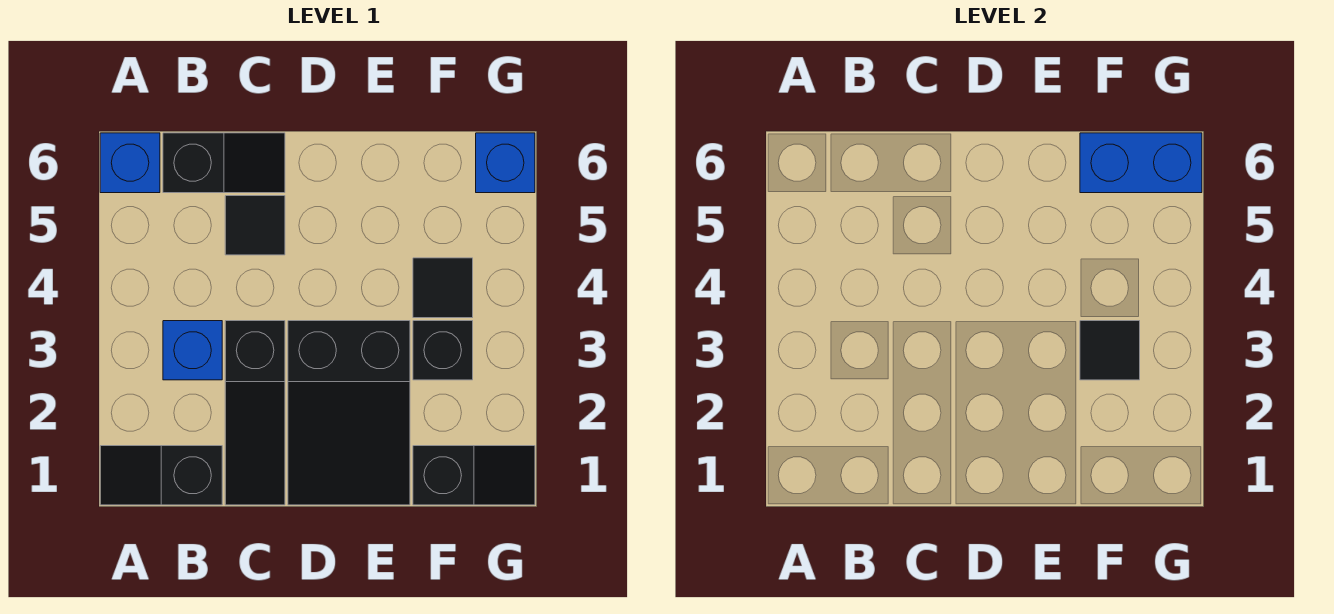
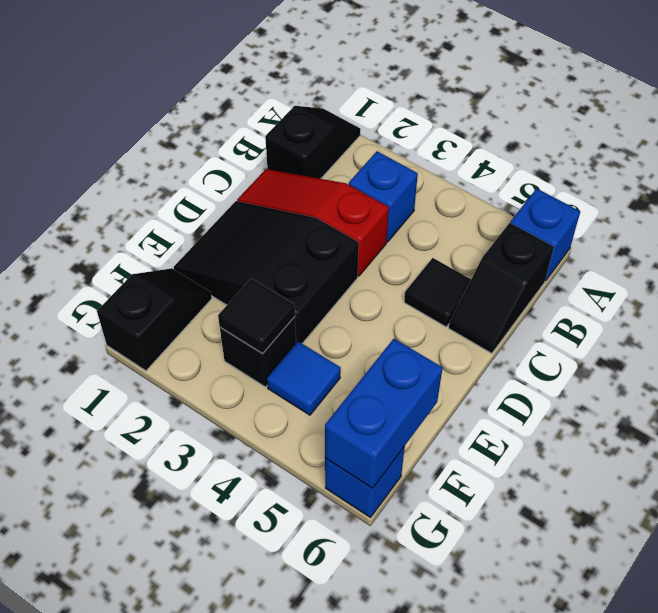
black slope C1:C3 level 1 top 3 -> red slope C1:C3 level 1 top 3
black slope F1:G1 level 1 top F -> black slope F1:G1 level 1 top G
black tile F4 level 1 -> blue tile F4 level 1

